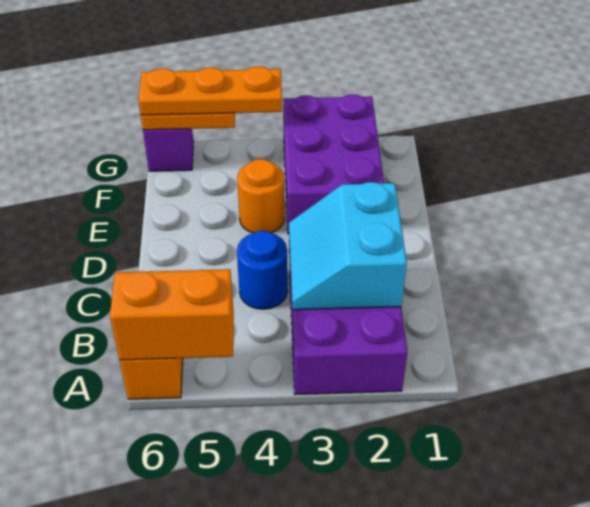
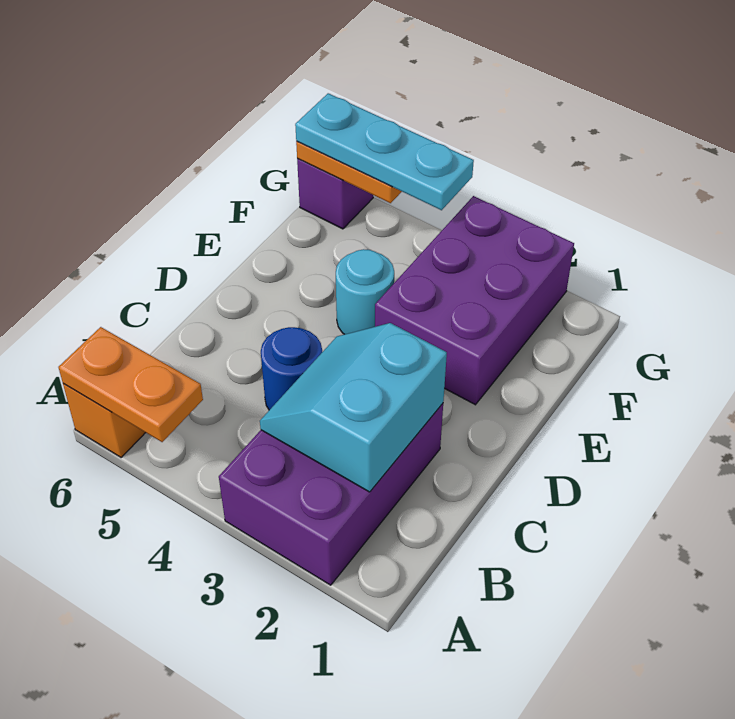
orange brick A5:A6 level 2 -> orange plate A5:A6 level 2
orange round brick E4 level 1 -> cyan round brick E4 level 1
orange plate G4:G6 level 3 -> cyan plate G4:G6 level 3

